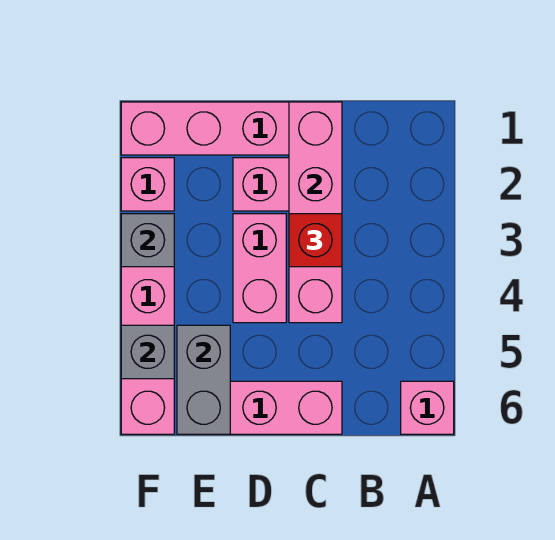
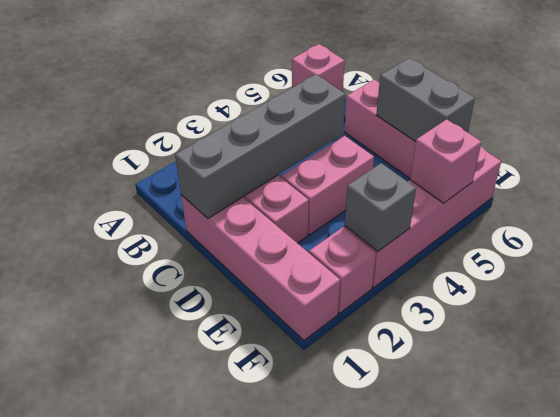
pink brick C1:C4 level 2 -> grey brick C1:C4 level 2
red brick C3 level 3 -> none
grey brick E5:E6 level 2 -> grey brick D6:E6 level 2
grey brick F5 level 2 -> pink brick F5 level 2

